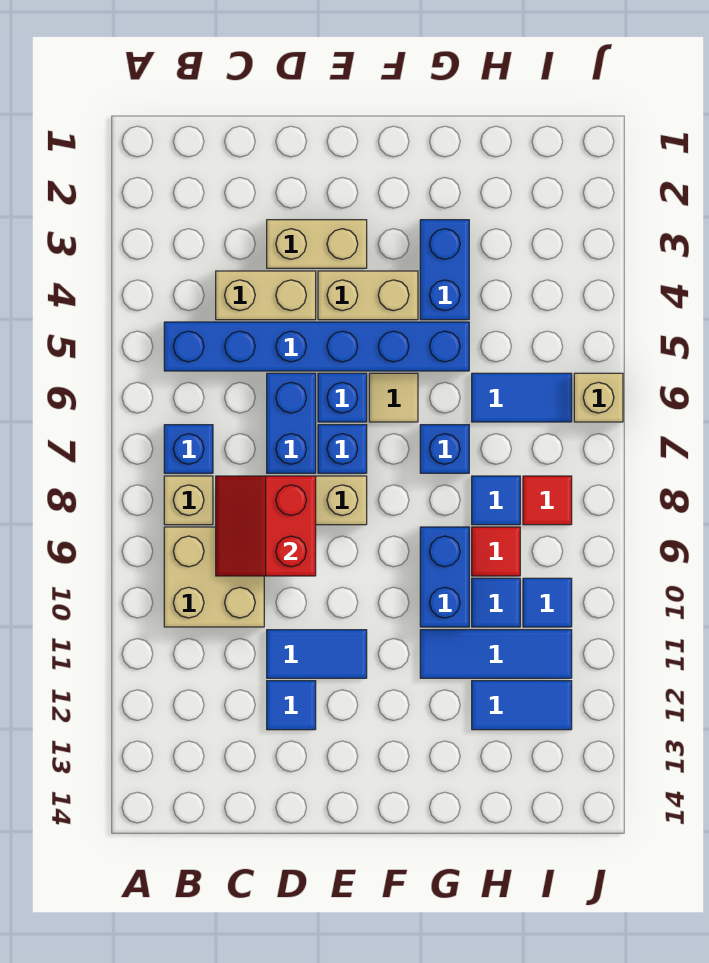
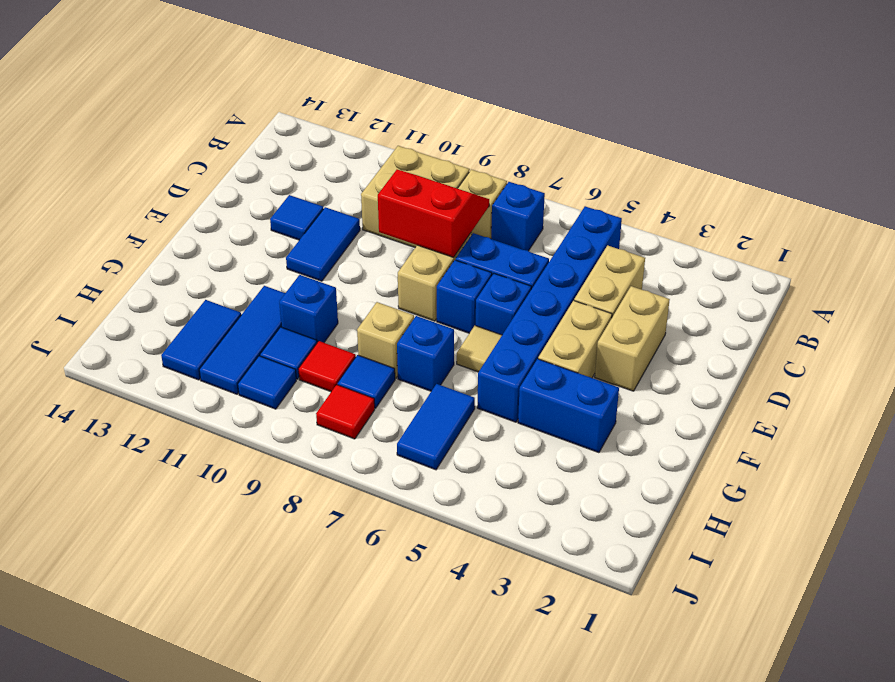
blue brick G9:G10 level 1 -> blue brick G10 level 1
tan brick J6 level 1 -> tan brick G8 level 1

